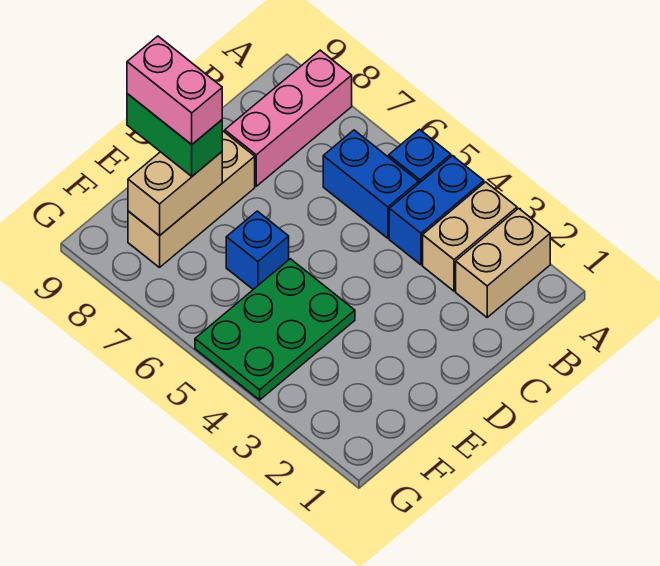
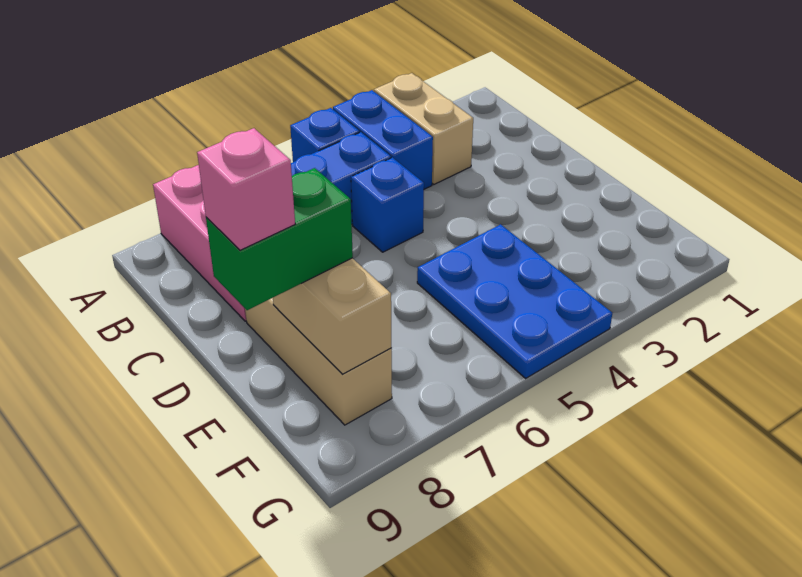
tan brick A2:B2 level 1 -> none
green plate E4:G5 level 1 -> blue plate E4:G5 level 1
blue brick E6 level 1 -> blue brick C5 level 1
pink brick E8:E9 level 4 -> pink brick E9 level 4

